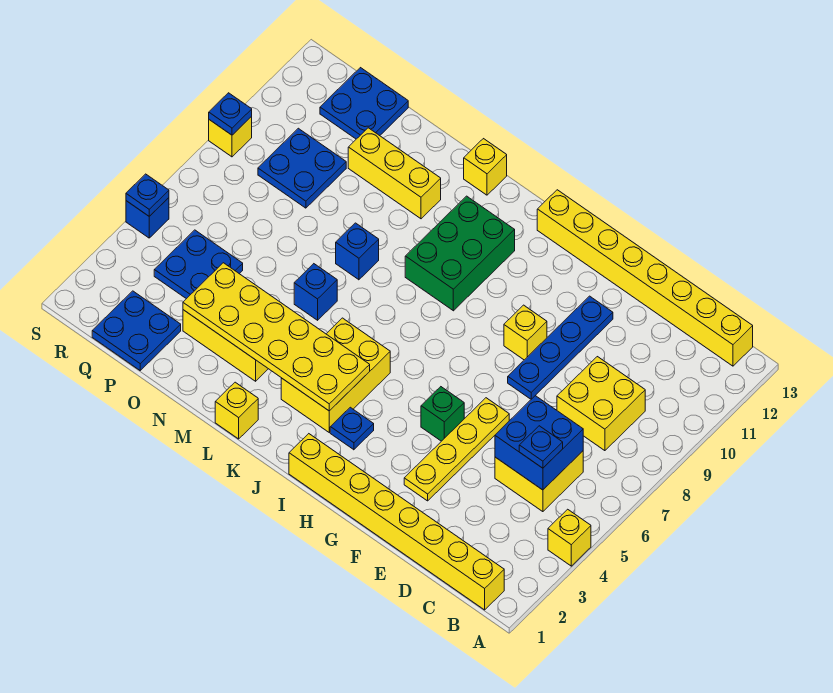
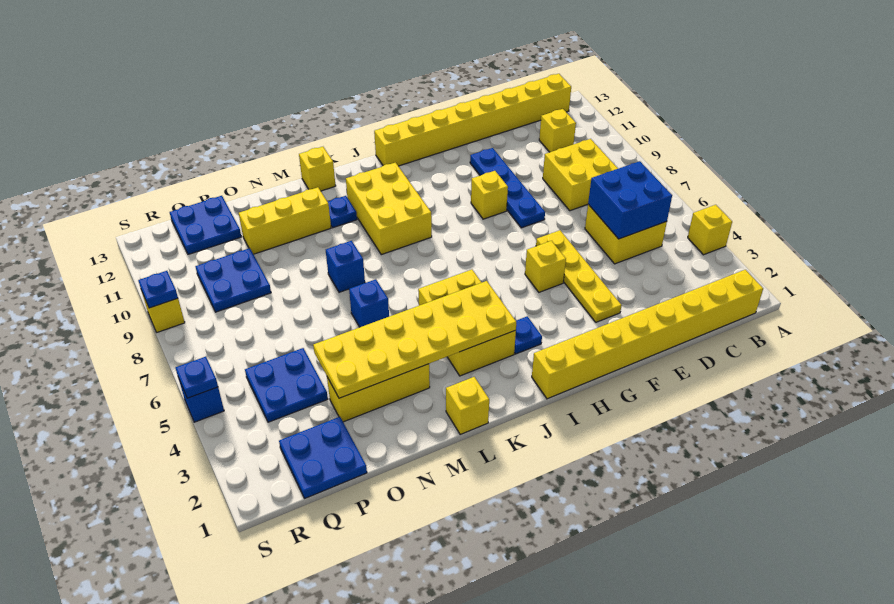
blue plate C5 level 3 -> blue plate L11 level 1
none -> yellow brick C11 level 1
green brick G5 level 1 -> yellow brick G5 level 1
green brick J9:K11 level 1 -> yellow brick J9:K11 level 1

